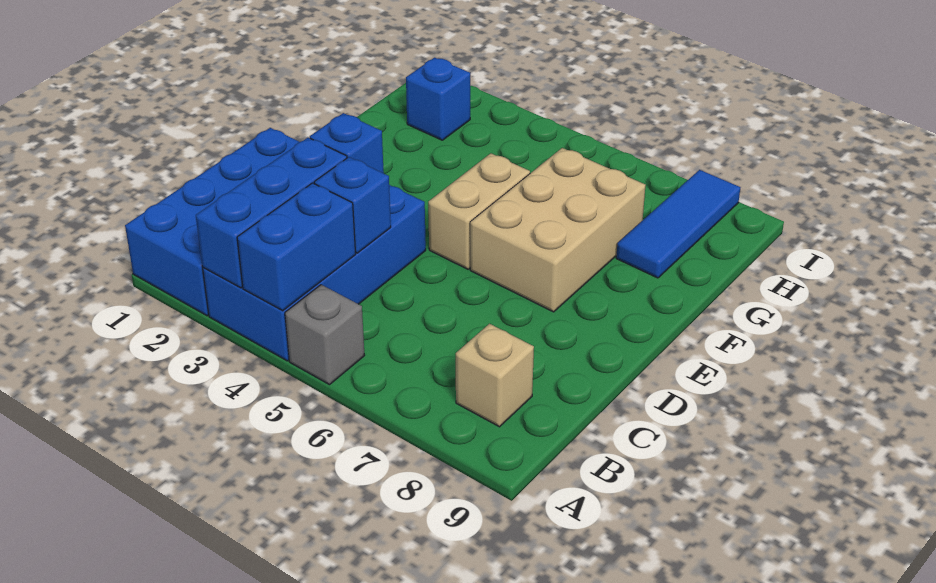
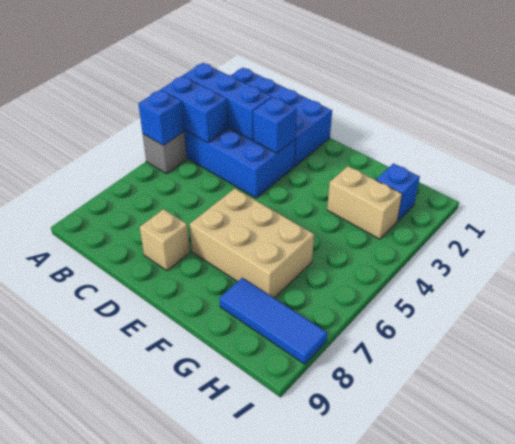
tan brick B8 level 1 -> tan brick D8 level 1
blue brick C4 level 2 -> blue brick A5 level 2
tan brick E5:F5 level 1 -> tan brick G3:H3 level 1

